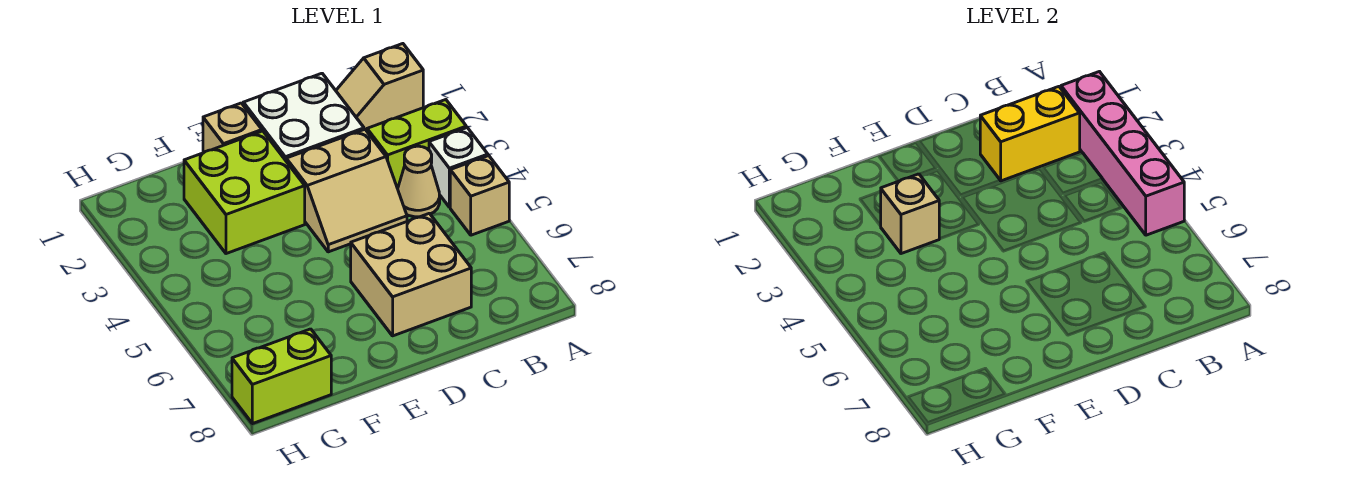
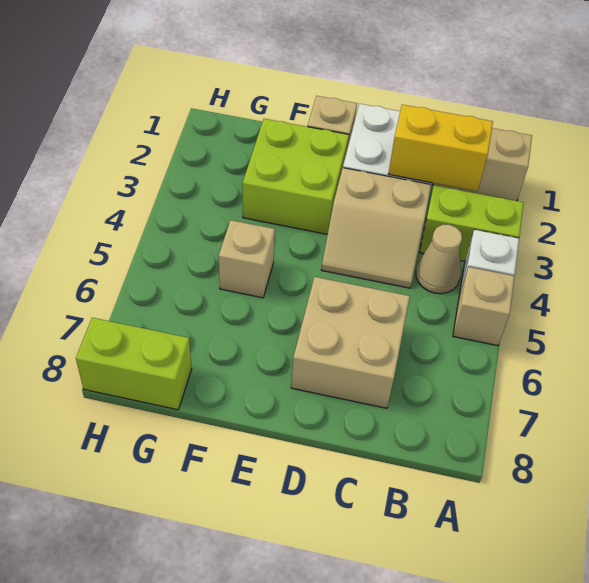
pink brick A2:A5 level 2 -> none
tan brick F3 level 2 -> tan brick F5 level 1

